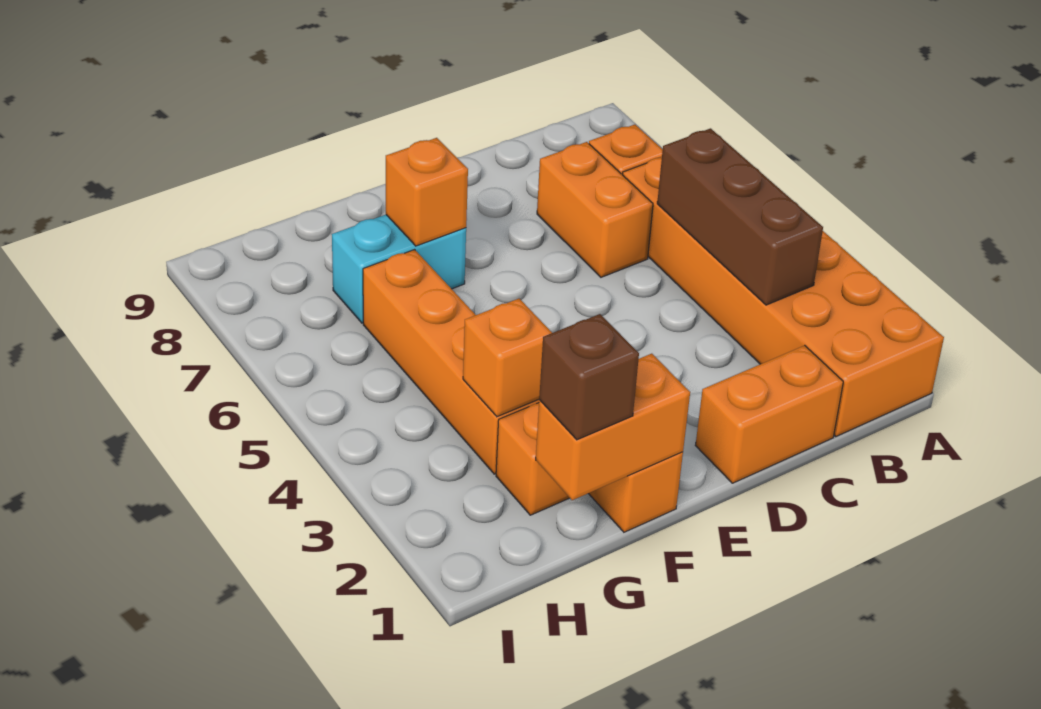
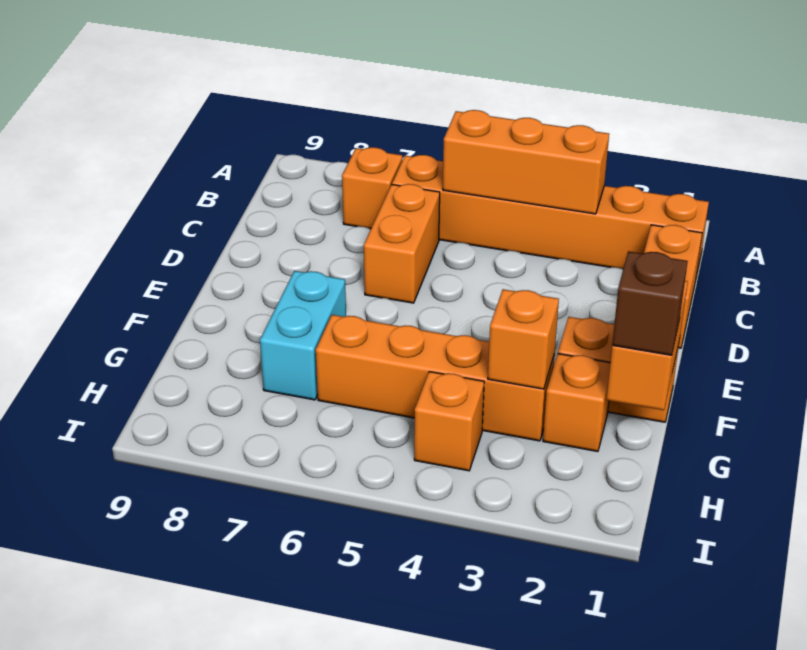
orange brick A1:B6 level 1 -> orange brick B1:B6 level 1
brown brick B3:B5 level 2 -> orange brick B3:B5 level 2
orange brick C6:C7 level 1 -> orange brick C6:D6 level 1
orange brick F7 level 2 -> orange brick H4 level 1

